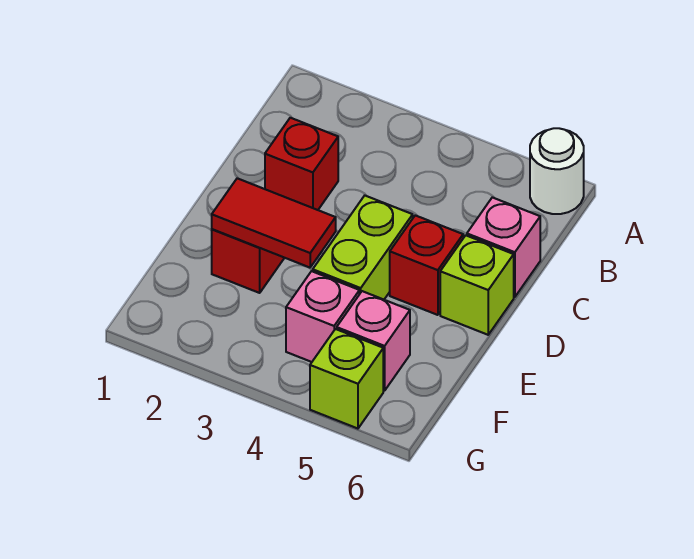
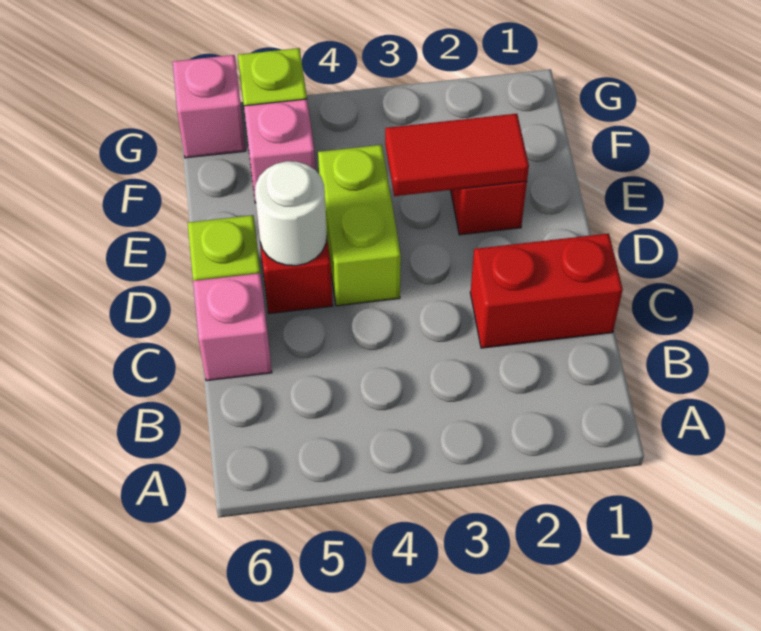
white round brick A6 level 1 -> white round brick D5 level 2
red brick C2 level 1 -> red brick C1:C2 level 1
pink brick F4 level 1 -> pink brick G6 level 1

